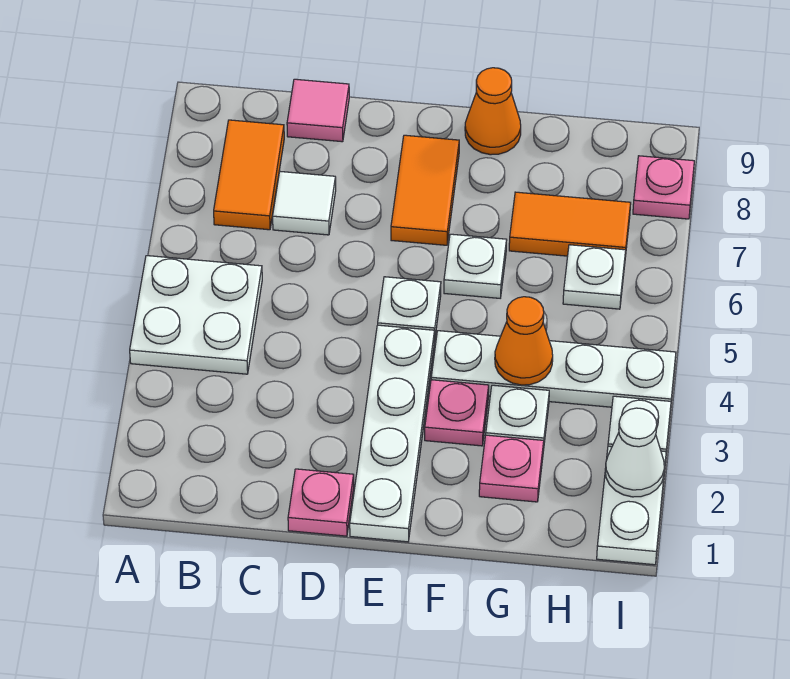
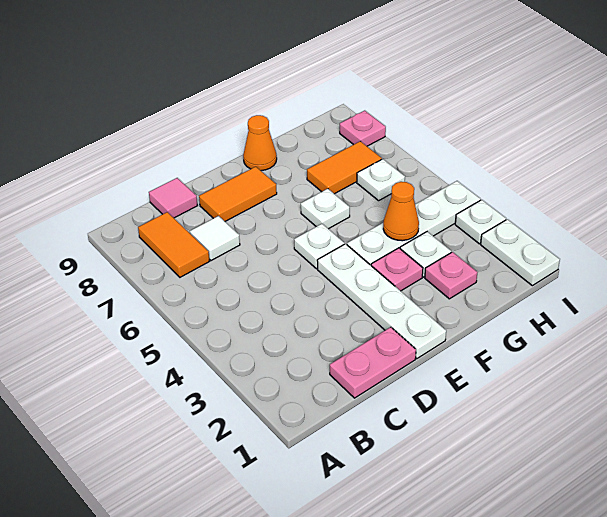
white plate A4:B5 level 1 -> none
pink plate D1 level 1 -> pink plate C1:D1 level 1
orange tile E7:E8 level 1 -> orange tile D8:E8 level 1
white cone I2 level 2 -> none

